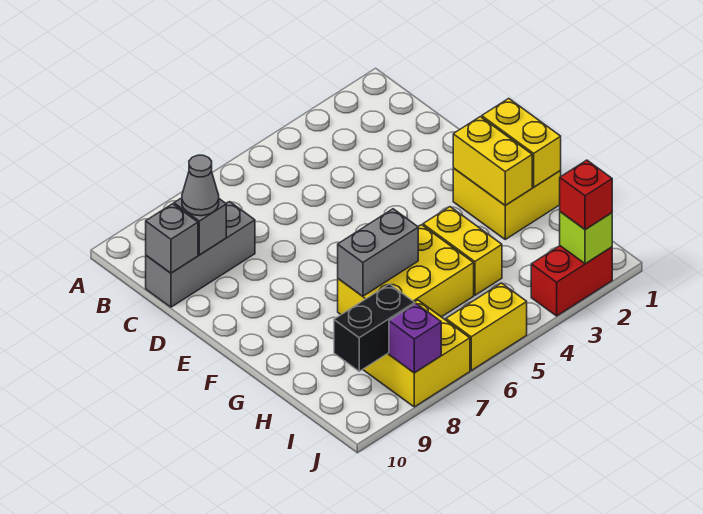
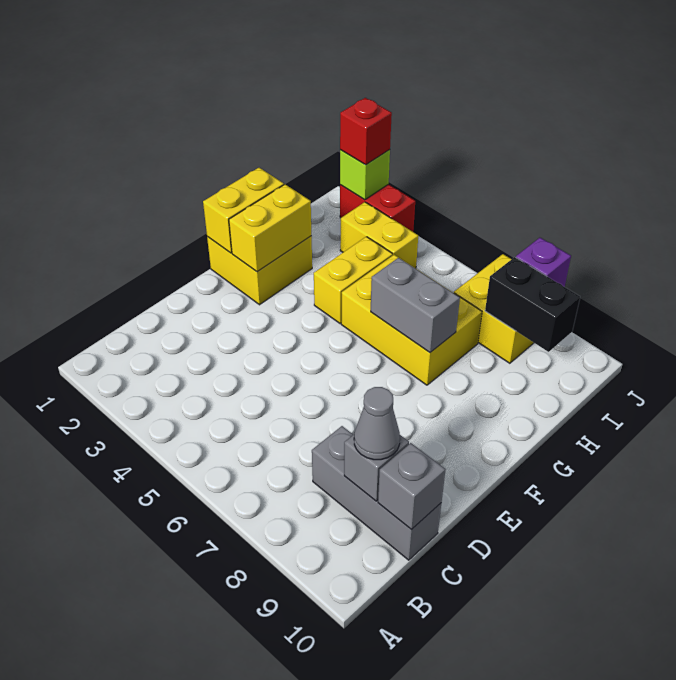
yellow brick J5:J6 level 1 -> yellow brick I3:I4 level 1

